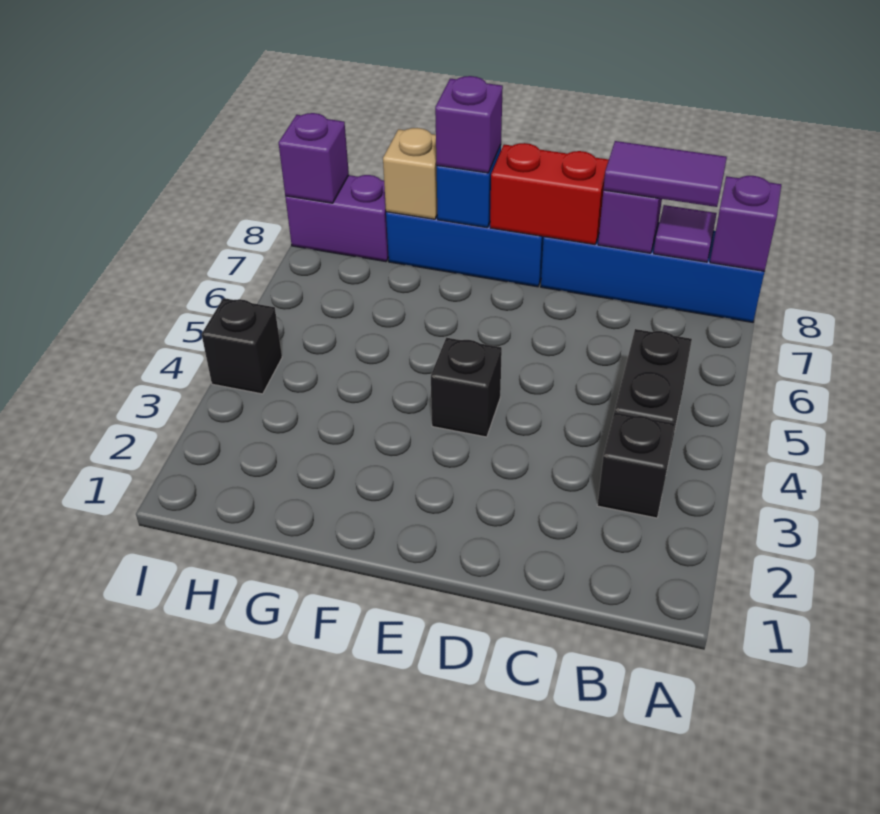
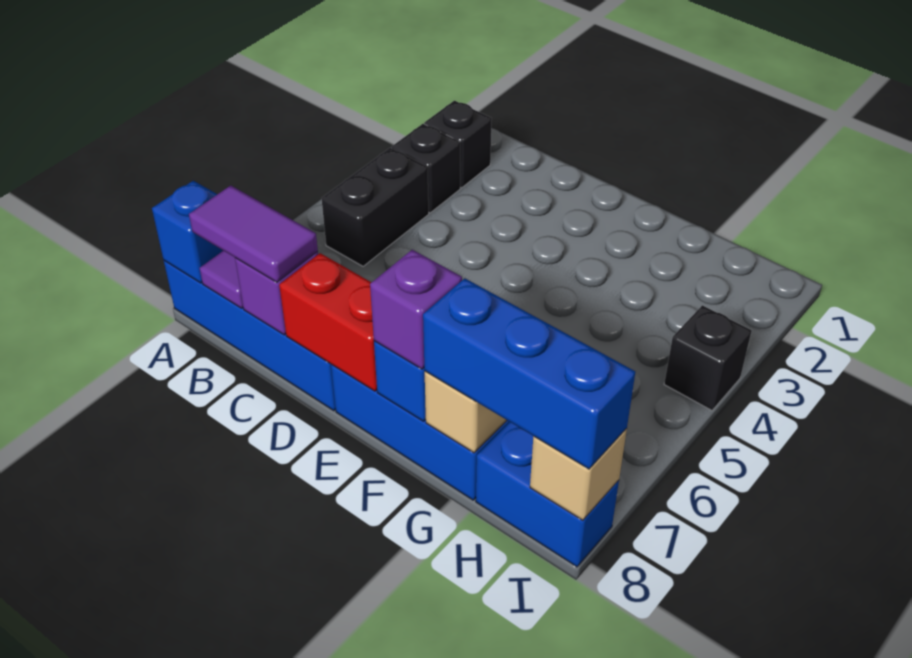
purple brick A8 level 2 -> blue brick A8 level 2
black brick E4 level 1 -> black brick B2 level 1
none -> blue brick G8:I8 level 3
purple brick H8:I8 level 1 -> blue brick H8:I8 level 1
purple brick I8 level 2 -> tan brick I8 level 2

